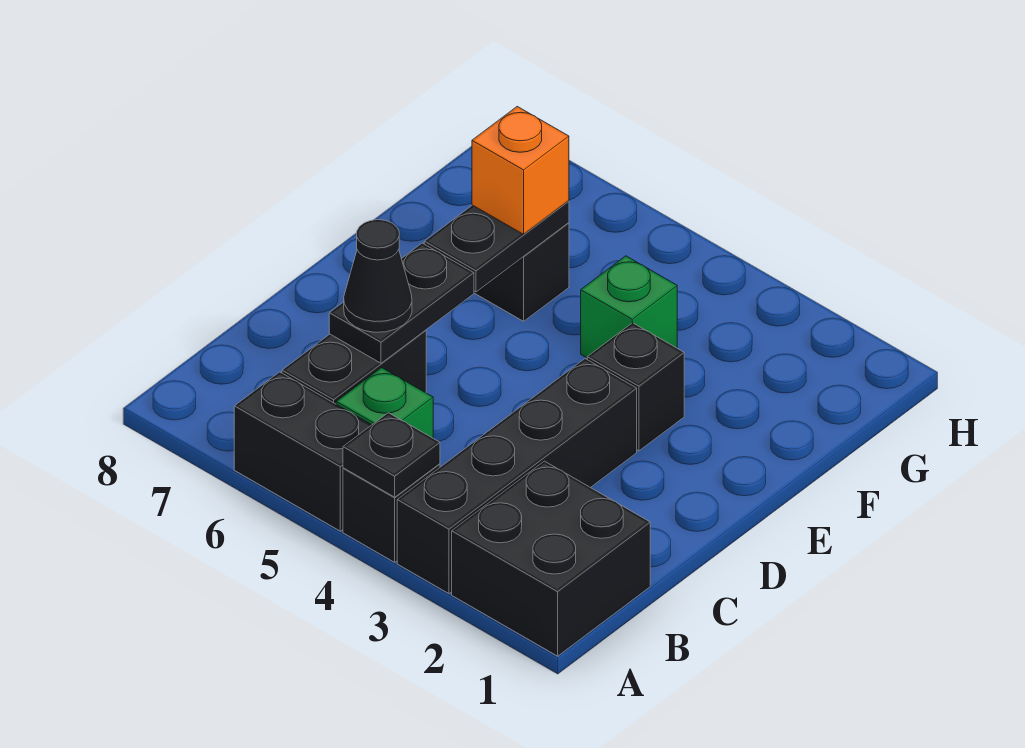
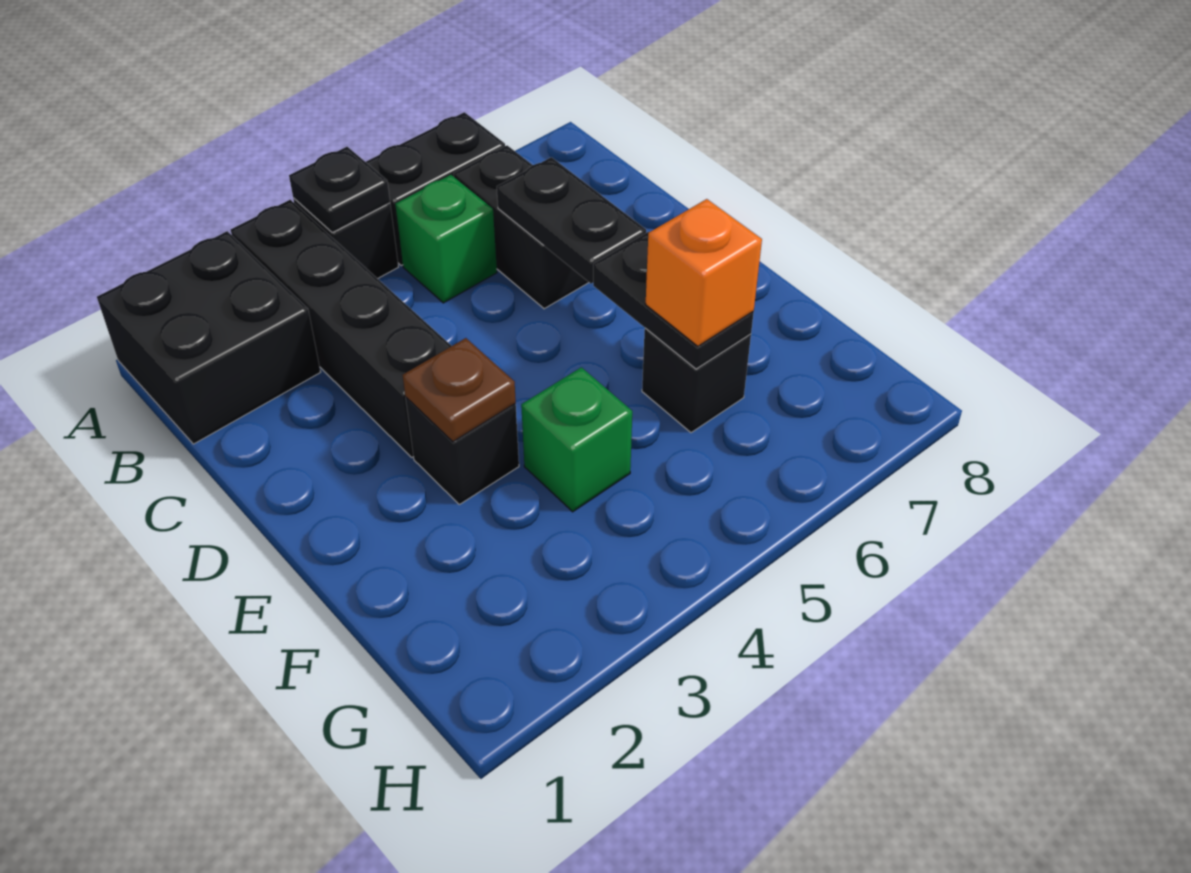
black cone C6 level 3 -> none
none -> brown plate E3 level 2

